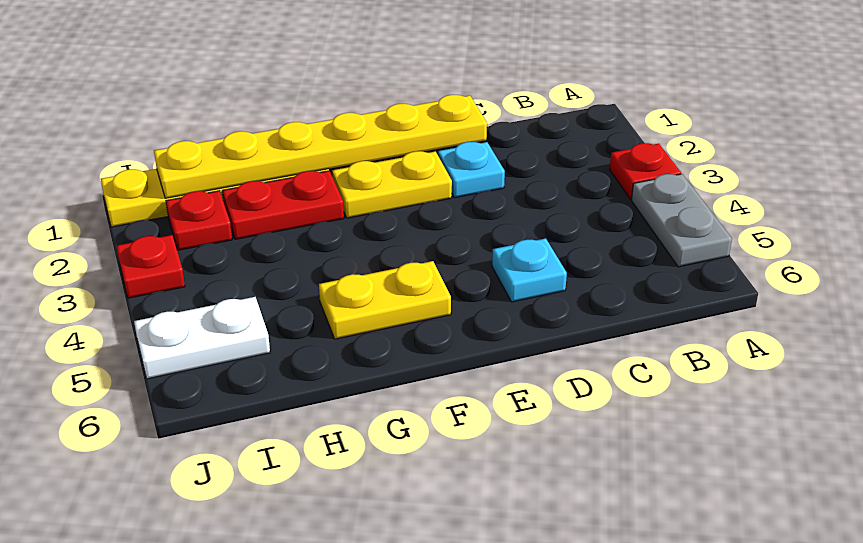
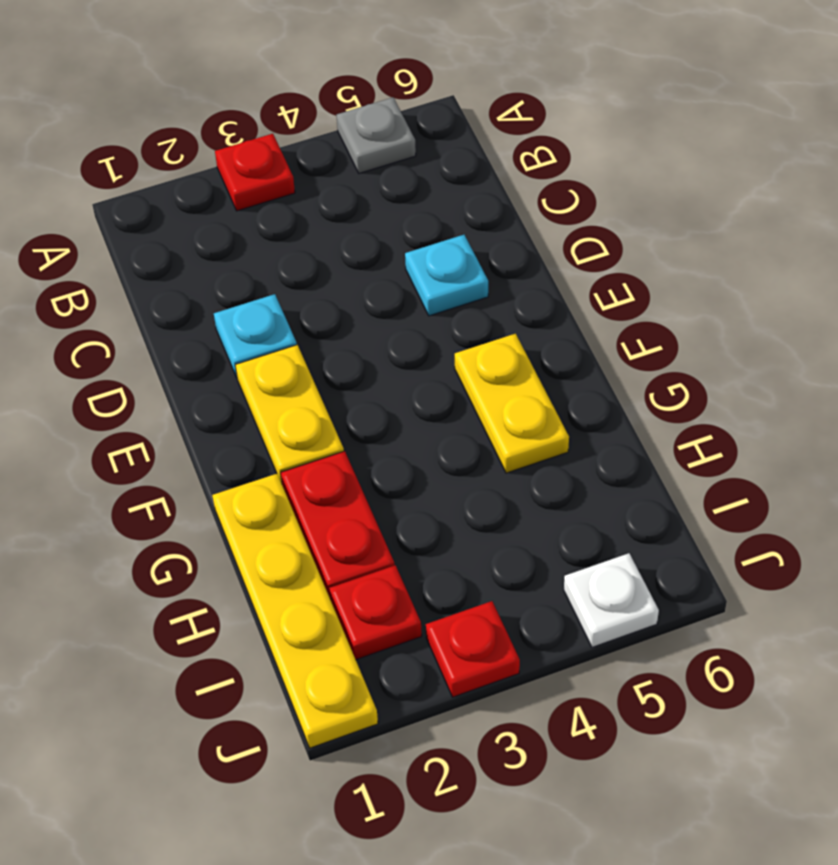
grey plate A4:A5 level 1 -> grey plate A5 level 1
yellow plate D1:I1 level 2 -> none
white plate I5:J5 level 1 -> white plate J5 level 1

